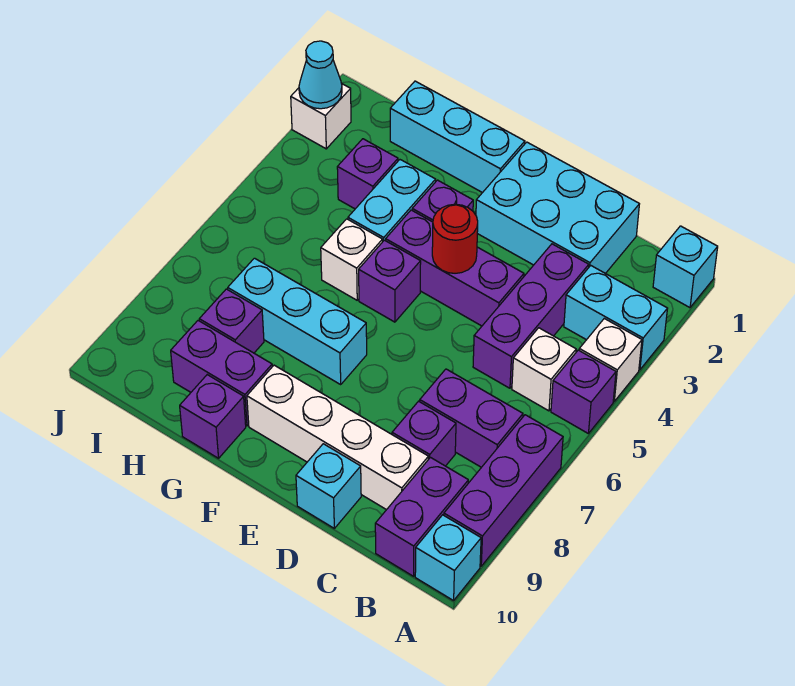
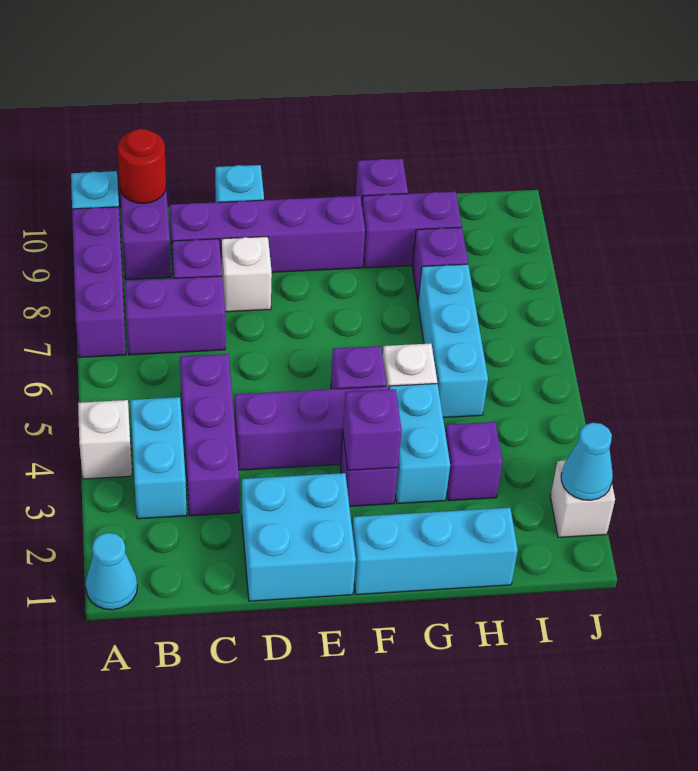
cyan brick A1 level 1 -> cyan cone A1 level 1
cyan brick A3:B3 level 1 -> cyan brick B3:B4 level 1
purple brick A5 level 1 -> purple brick F3 level 2
white brick B5 level 1 -> white brick D8 level 1
cyan brick C1:E2 level 1 -> cyan brick D1:E2 level 1
white brick C9:F9 level 1 -> purple brick C9:F9 level 1
red round brick E4 level 2 -> red round brick B10 level 2
cyan brick F7:H7 level 1 -> cyan brick H5:H7 level 1

